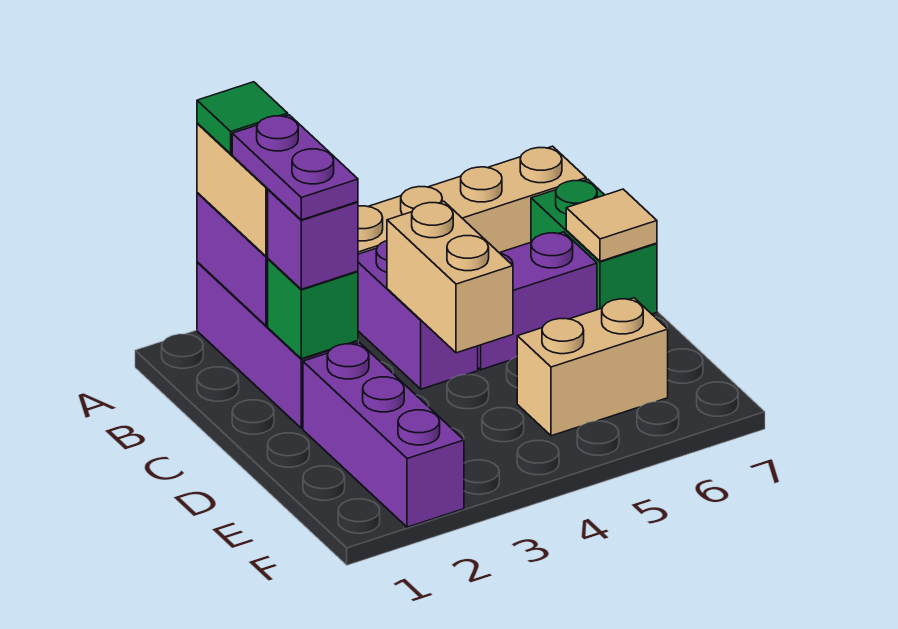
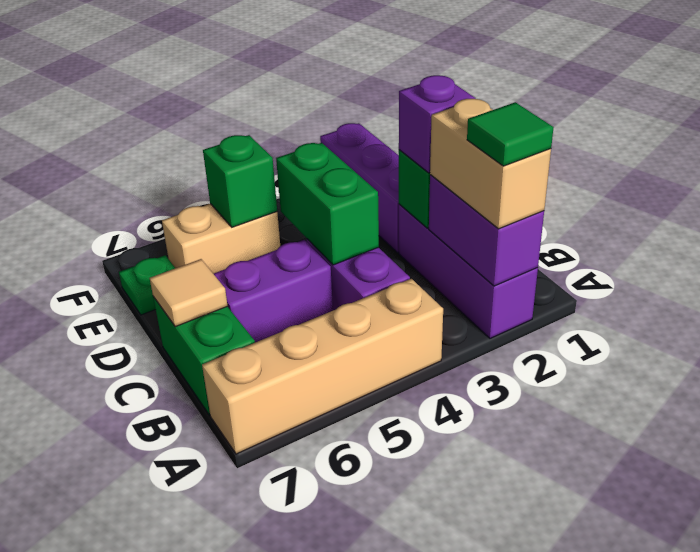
purple plate B2:C2 level 4 -> none
tan brick C4:D4 level 2 -> green brick C4:D4 level 2
none -> green brick E5 level 2
none -> green plate E7 level 1

